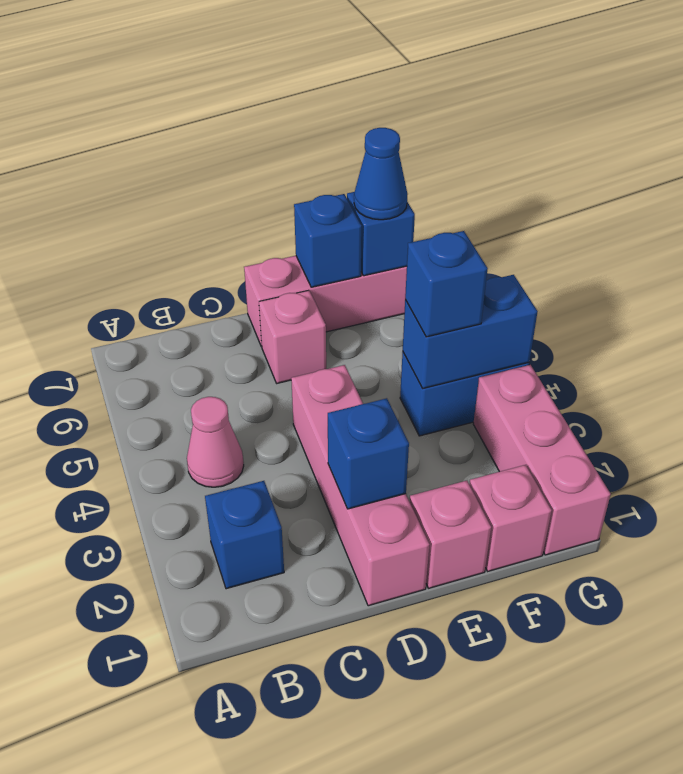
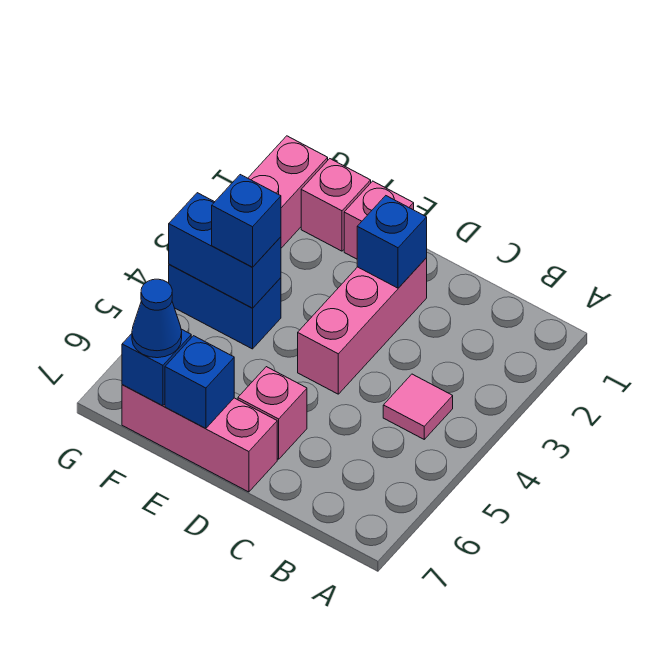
blue brick B2 level 1 -> none
pink cone B4 level 1 -> pink tile B4 level 1
pink brick D1:D4 level 1 -> pink brick D2:D4 level 1

